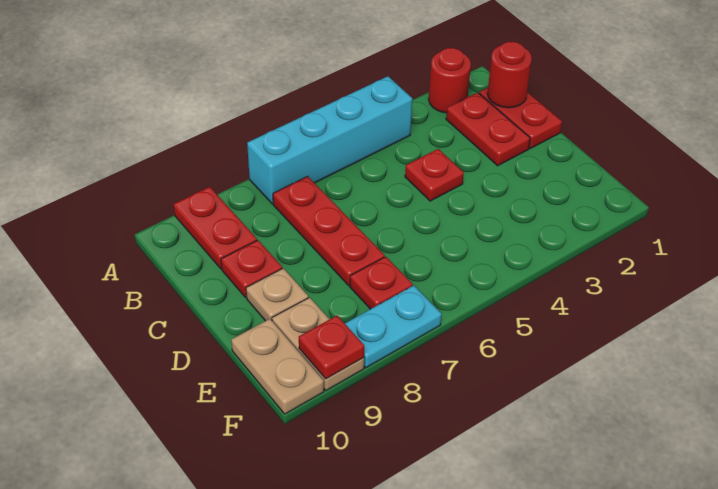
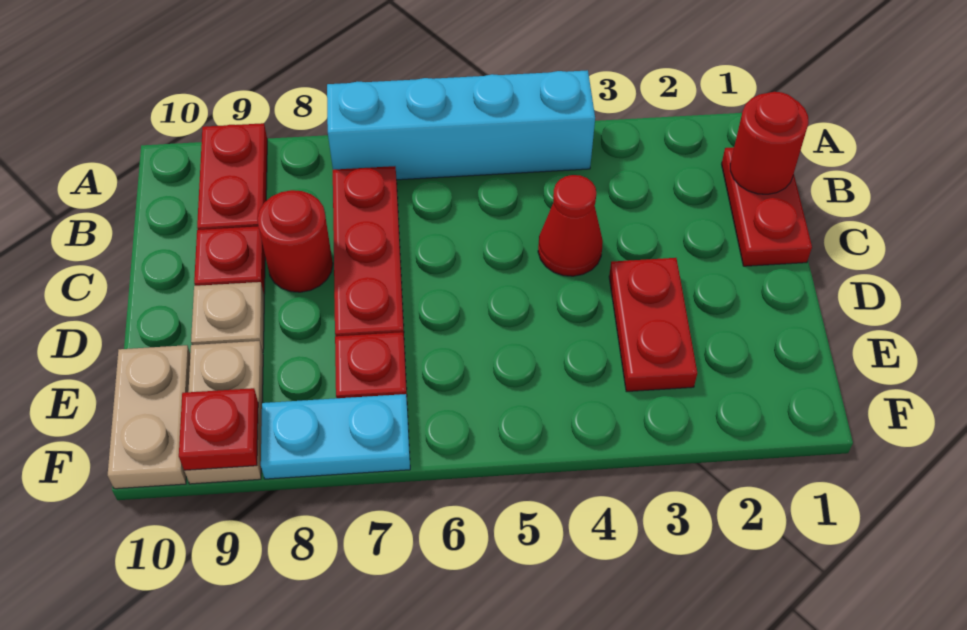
red round brick A2 level 1 -> red round brick C8 level 1
red plate B2:C2 level 1 -> red plate D3:E3 level 1
red plate C4 level 1 -> red cone C4 level 1

